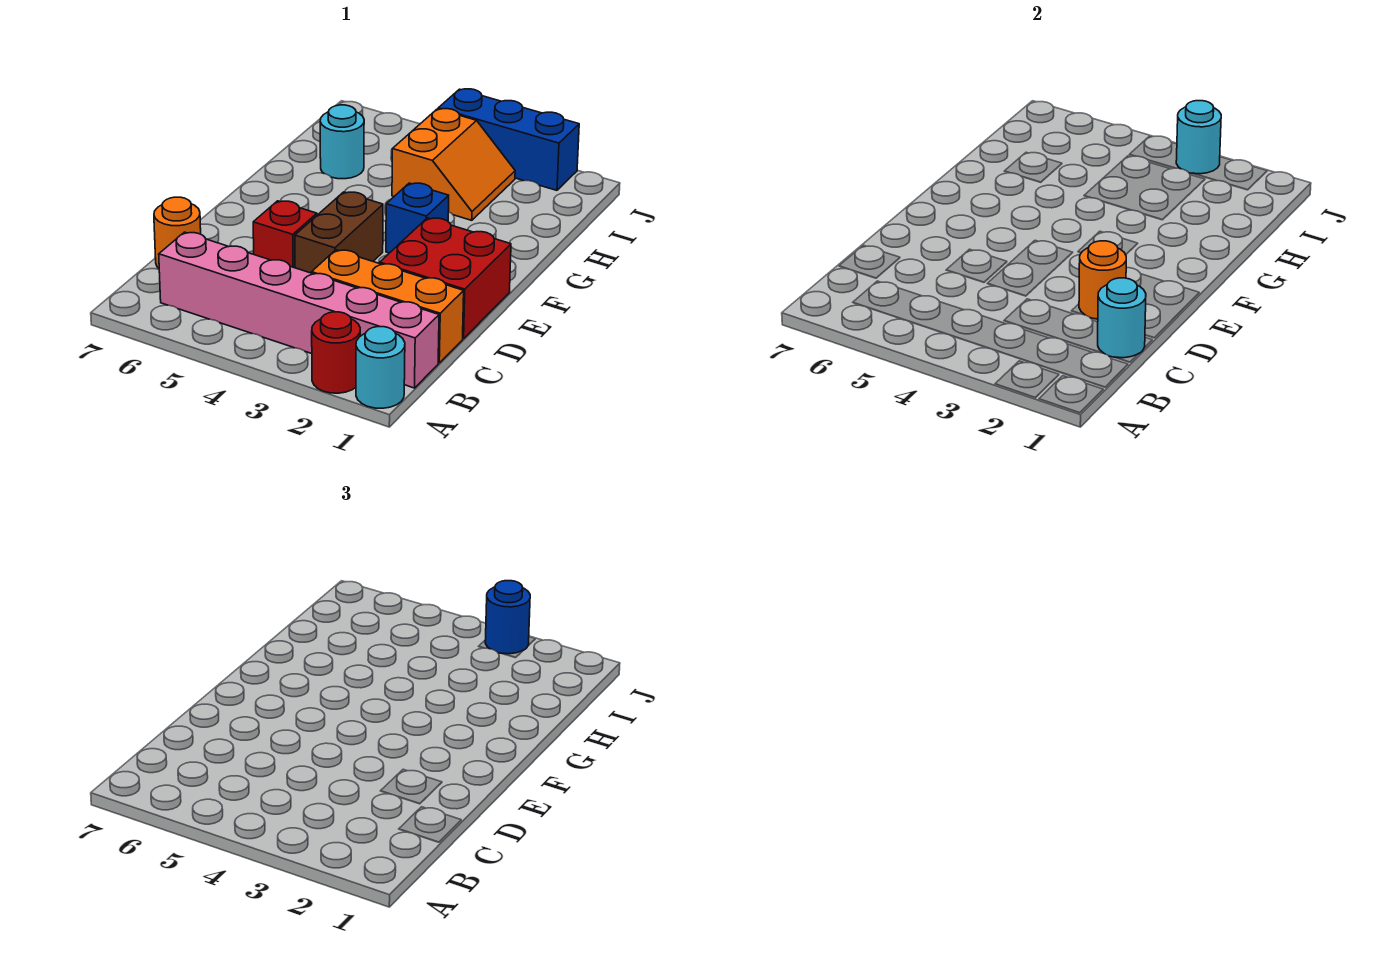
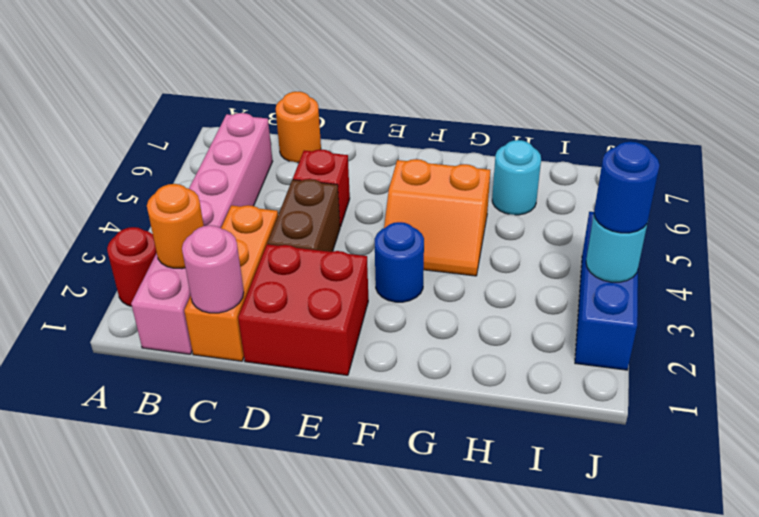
cyan round brick A1 level 1 -> none
cyan round brick C1 level 2 -> pink round brick C1 level 2
orange round brick D2 level 2 -> orange round brick B2 level 2
brown brick D4:E4 level 1 -> brown brick D3:D4 level 1
blue brick F3 level 1 -> blue round brick F3 level 1
orange slope H3:I4 level 1 top 4 -> orange slope F4:G5 level 1 top 5

